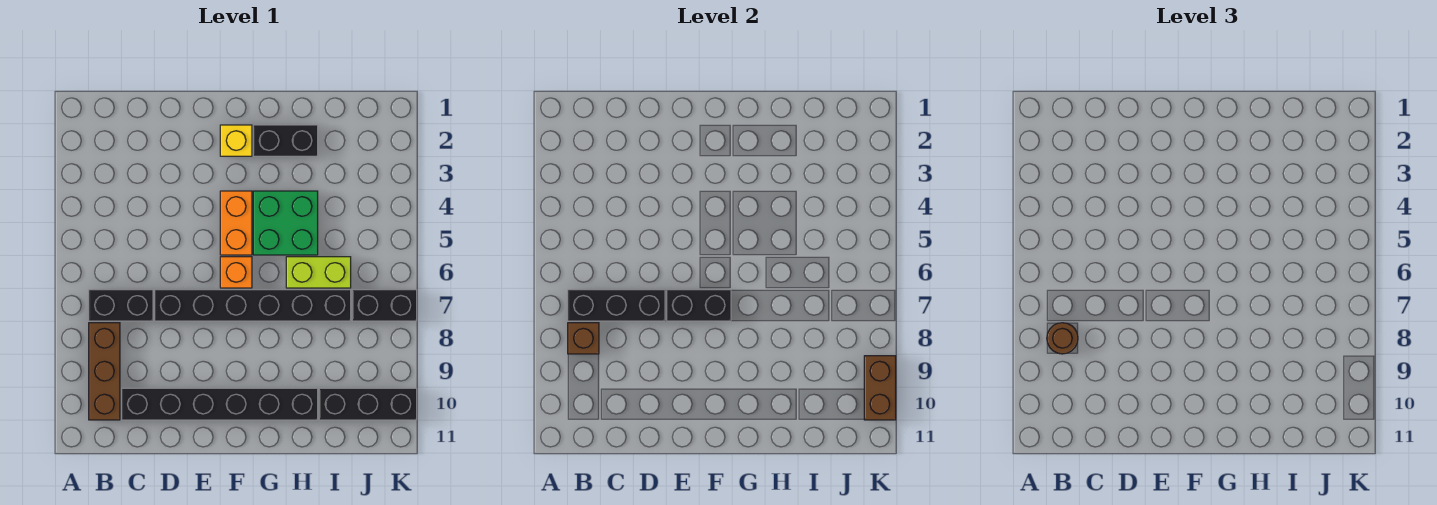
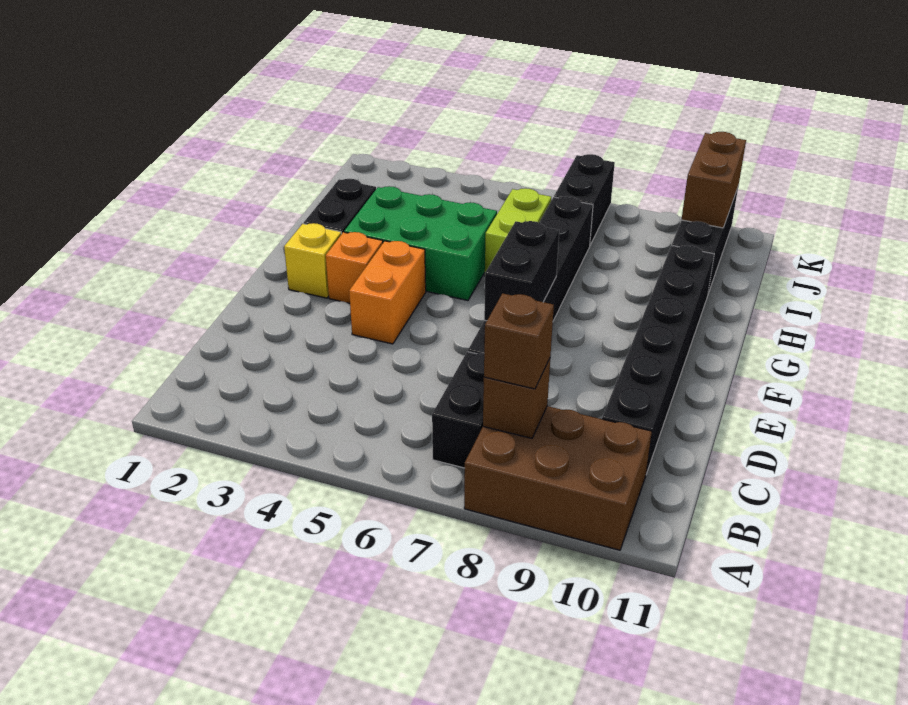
black brick B7:D7 level 2 -> none
brown brick B8:B10 level 1 -> brown brick A8:B10 level 1
brown round brick B8 level 3 -> brown brick B8 level 3
orange brick F4:F5 level 1 -> orange brick E4:F4 level 1
orange brick F6 level 1 -> orange brick F3 level 1
green brick G4:H5 level 1 -> green brick G3:H5 level 1
brown brick K9:K10 level 2 -> brown brick J10:K10 level 2

